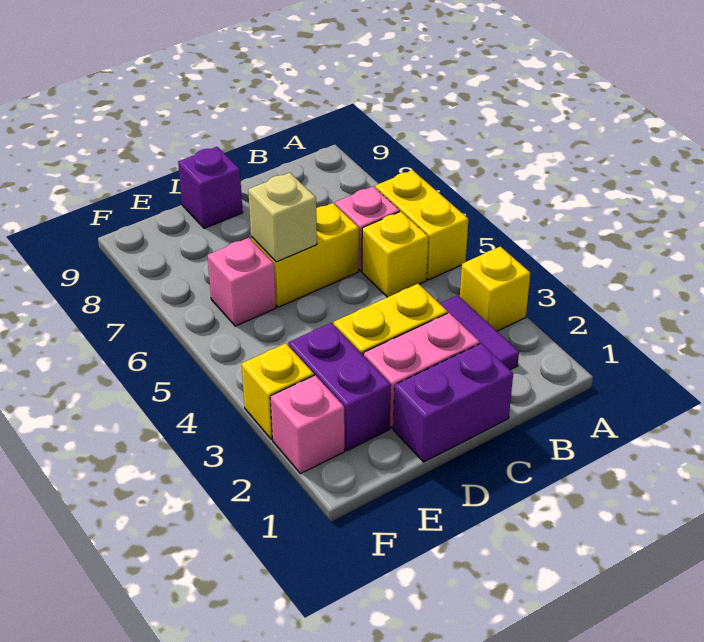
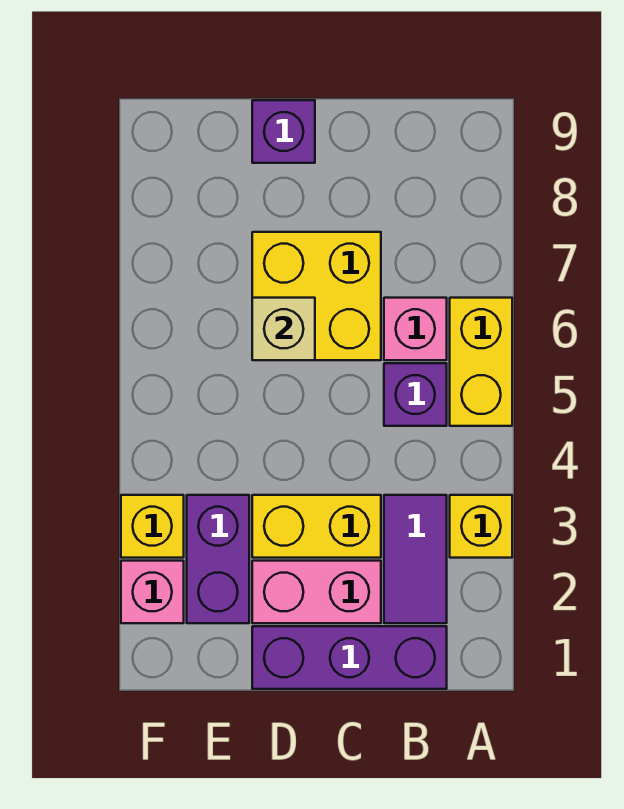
yellow brick B5 level 1 -> purple brick B5 level 1
purple brick C1:D1 level 1 -> purple brick B1:D1 level 1
yellow brick C6:D6 level 1 -> yellow brick C6:D7 level 1
pink brick E6 level 1 -> none

